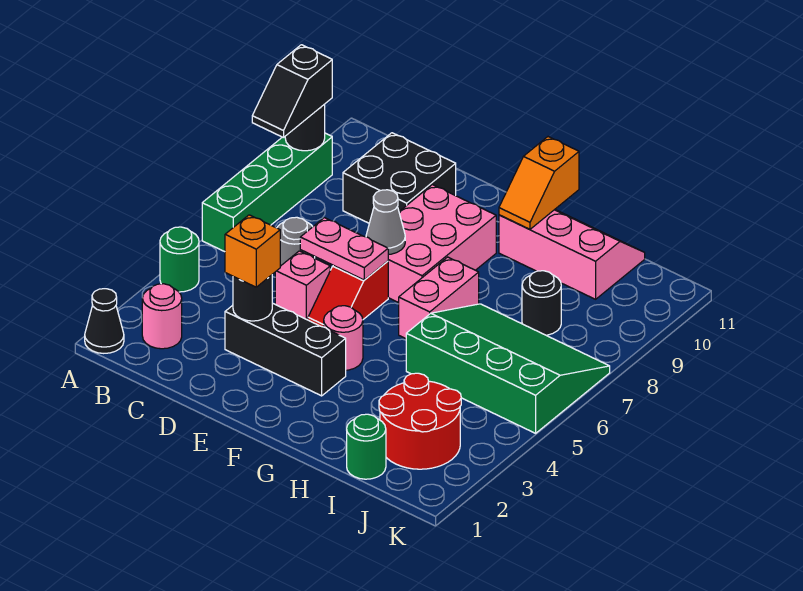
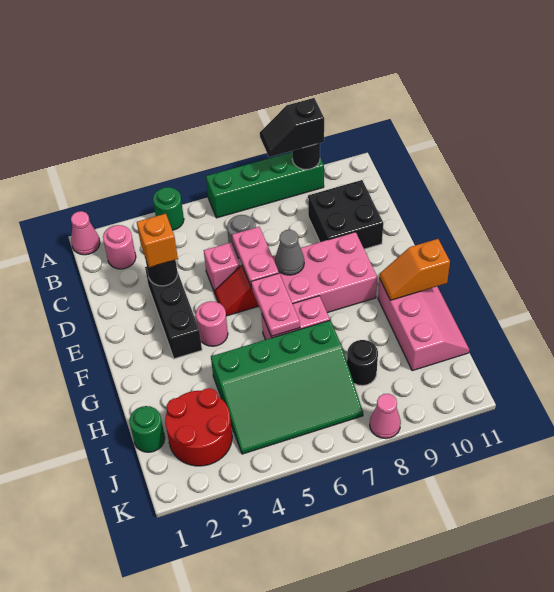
black cone A1 level 1 -> pink cone A1 level 1
none -> pink plate F6:G6 level 2
green slope H5:K7 level 1 top 5 -> green slope H4:J7 level 1 top H
none -> pink cone K8 level 1

